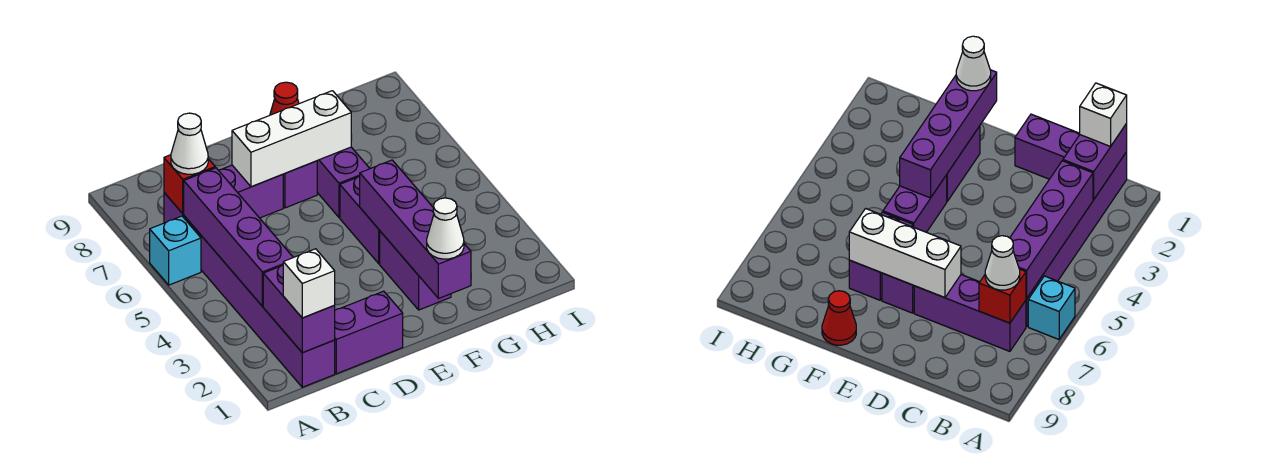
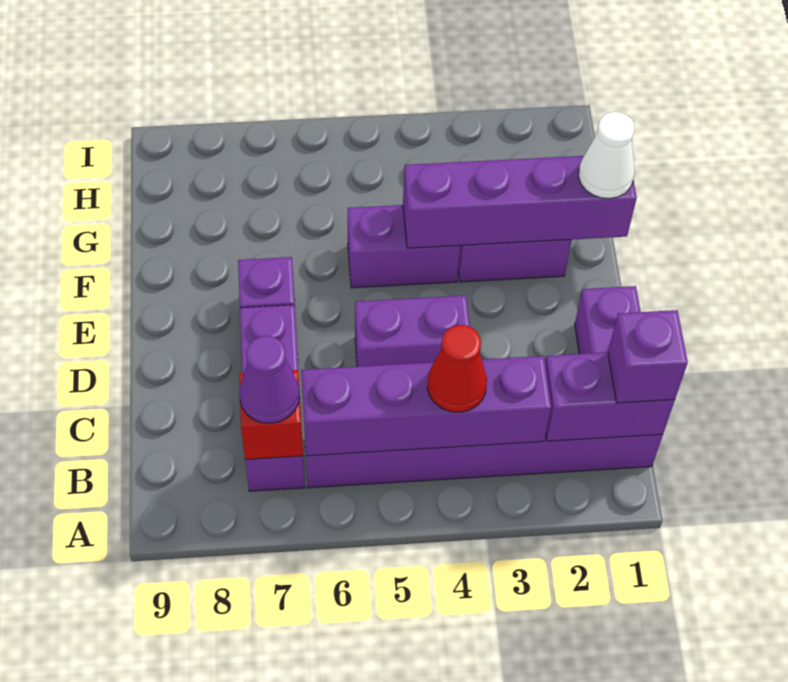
cyan brick A6 level 1 -> none
white brick B1 level 3 -> purple brick B1 level 3
white cone B7 level 3 -> purple cone B7 level 3
white brick D7:F7 level 2 -> none
purple brick F6:F7 level 1 -> purple brick D4:D5 level 1
red cone F9 level 1 -> red cone B4 level 3

